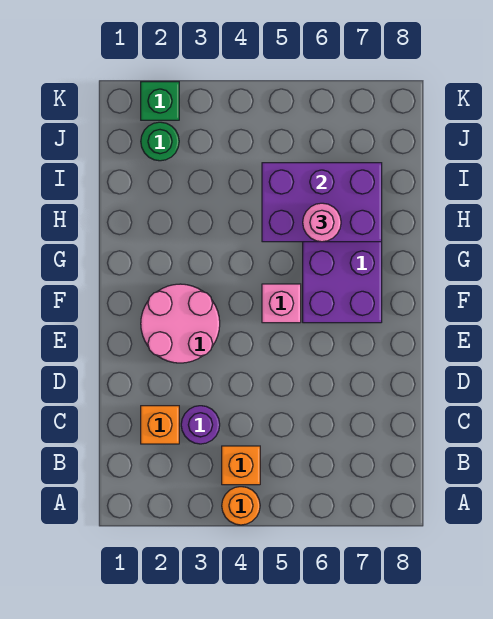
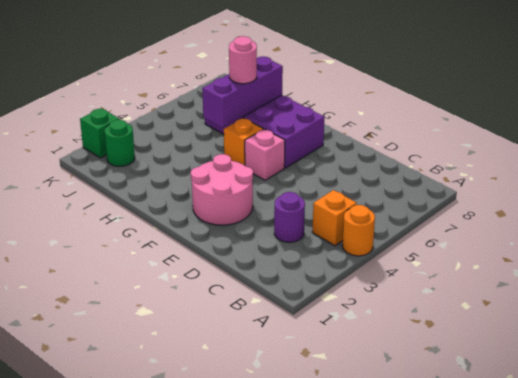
orange brick C2 level 1 -> orange brick G5 level 1
purple brick H5:I7 level 2 -> purple brick H5:H7 level 2

